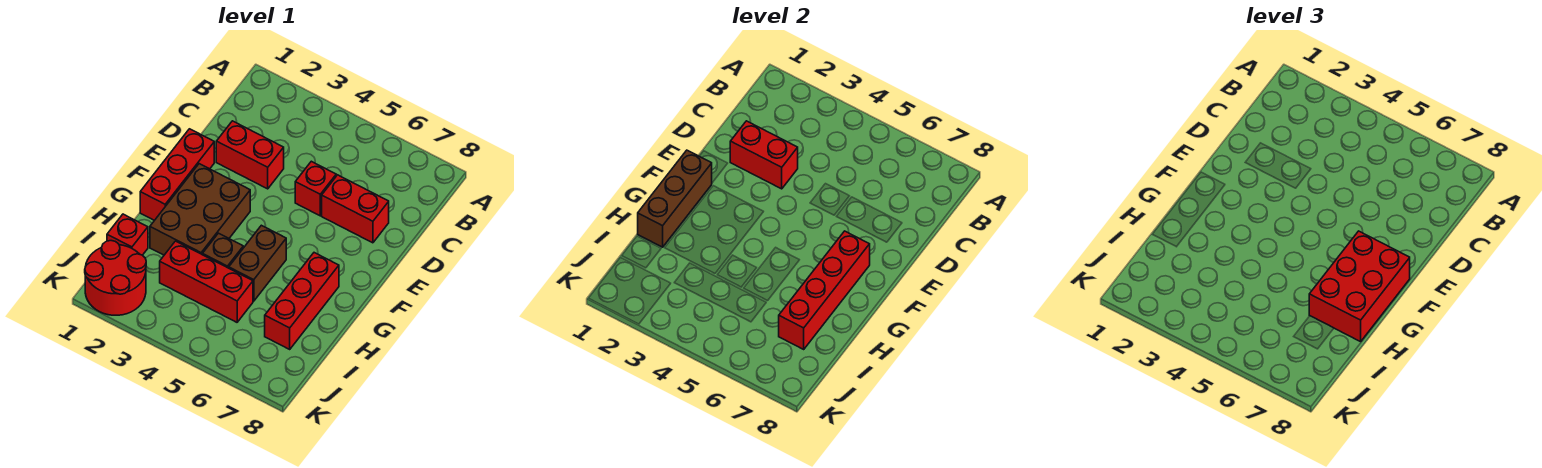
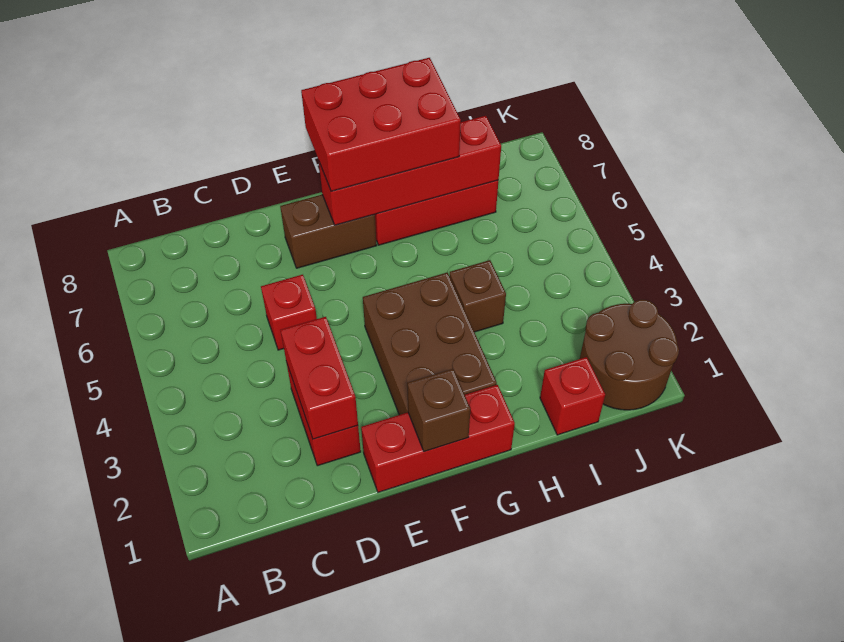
red brick D6:D7 level 1 -> none
brown brick F1:H1 level 2 -> brown brick F1 level 2
brown brick F2:H3 level 1 -> brown brick F2:G4 level 1
brown brick G5:H5 level 1 -> brown brick E7:F7 level 1
red brick I3:I5 level 1 -> none
red round brick J1:K2 level 1 -> brown round brick J1:K2 level 1

